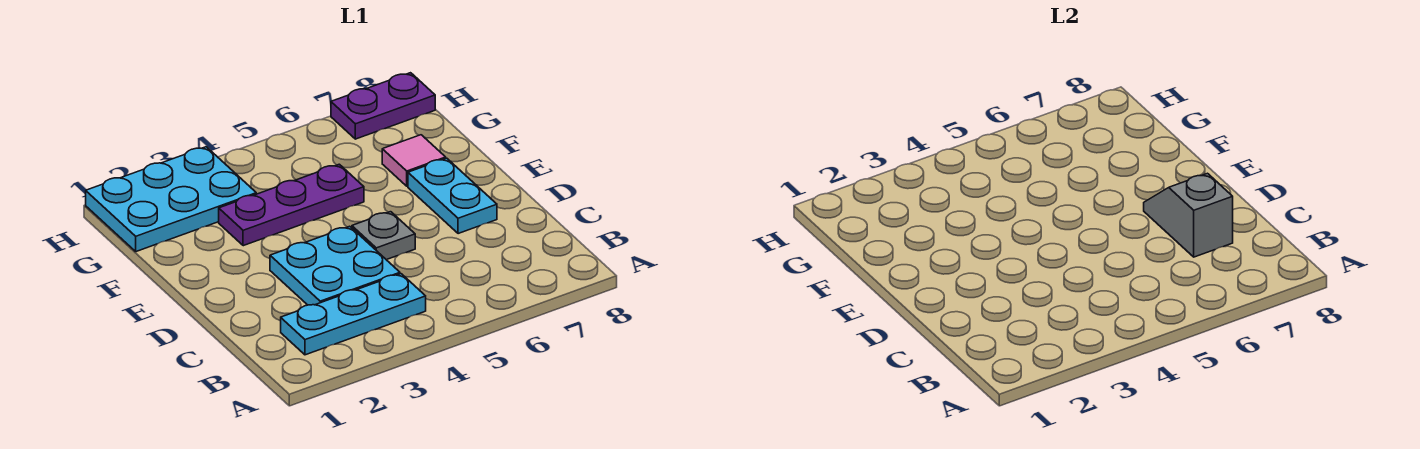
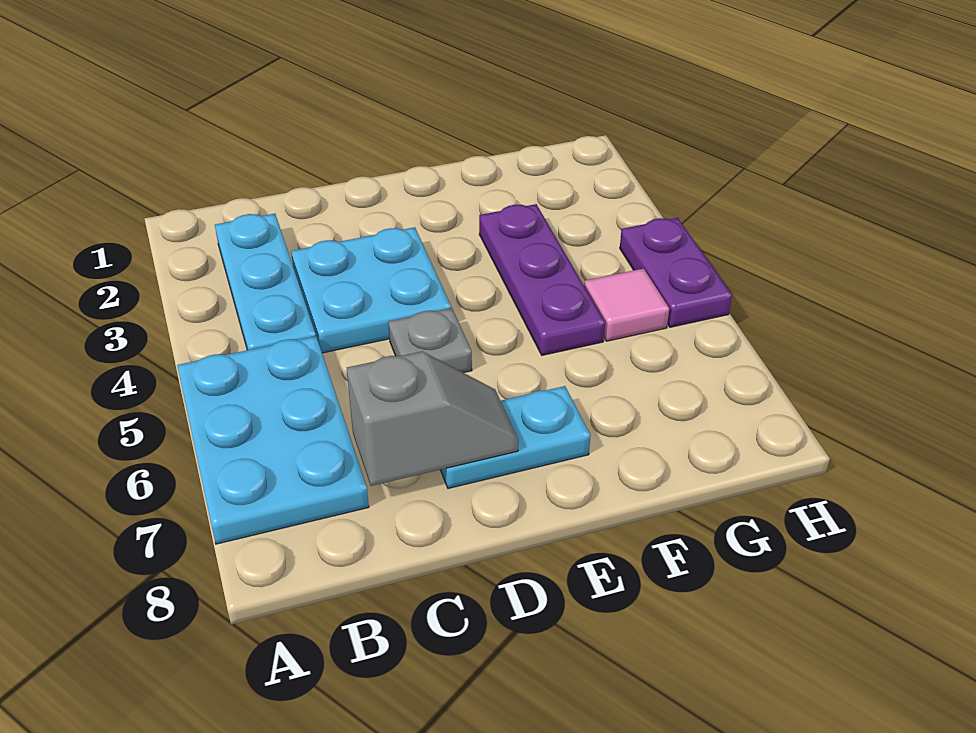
pink tile F7 level 1 -> pink tile G5 level 1
cyan plate G1:H3 level 1 -> cyan plate A5:B7 level 1
purple plate H7:H8 level 1 -> purple plate H4:H5 level 1

